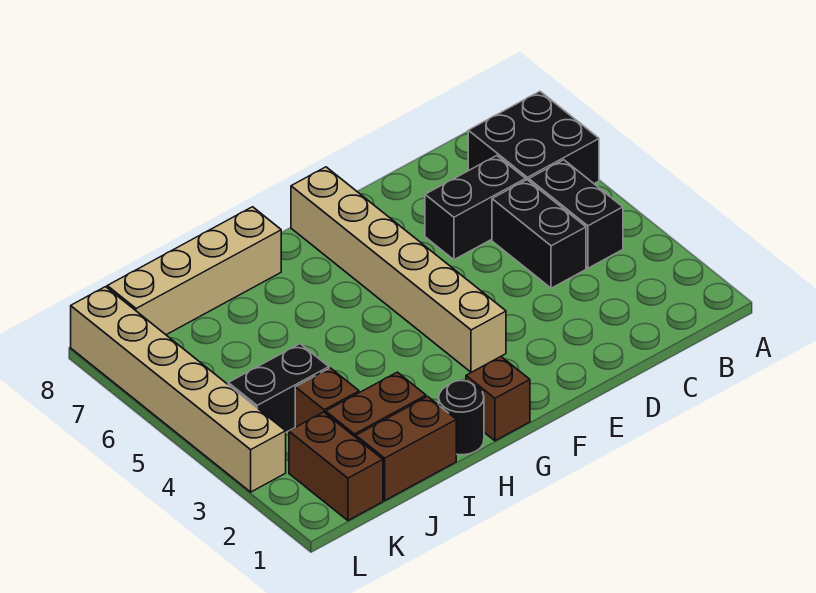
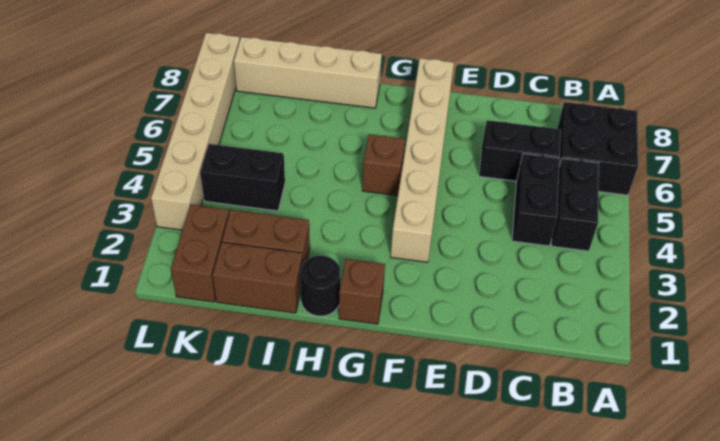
brown brick J3 level 1 -> brown brick G5 level 1

